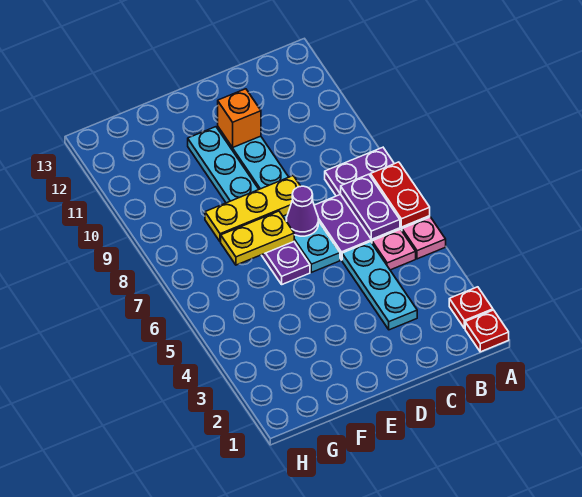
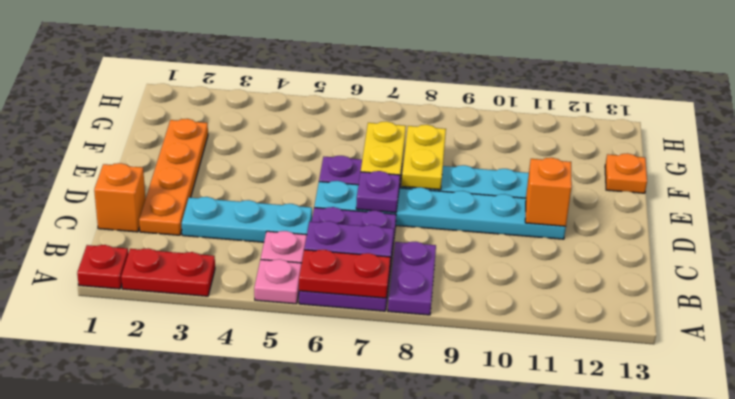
red plate A2 level 1 -> red plate A2:A3 level 1
none -> orange brick C1 level 1
none -> orange plate C2:F2 level 1
purple cone D7 level 2 -> purple plate D7 level 2
yellow plate D8:F8 level 2 -> yellow plate E8:F8 level 2
none -> orange plate F13 level 1

